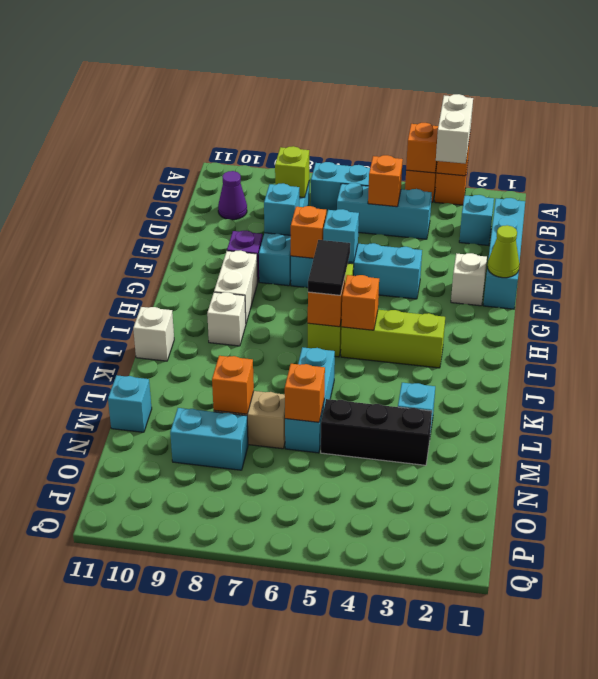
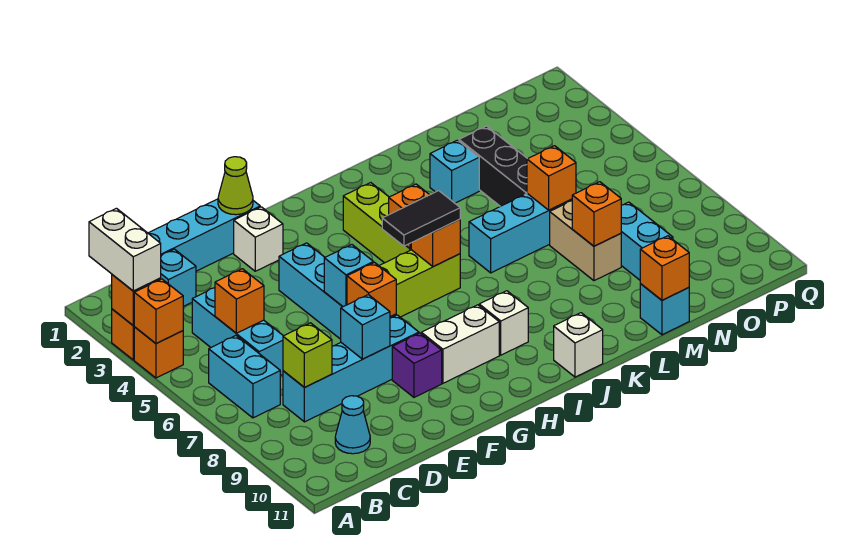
white brick A3:B3 level 3 -> white brick A2:A3 level 3
purple cone C10 level 1 -> cyan cone C10 level 1
none -> orange brick M11 level 2

